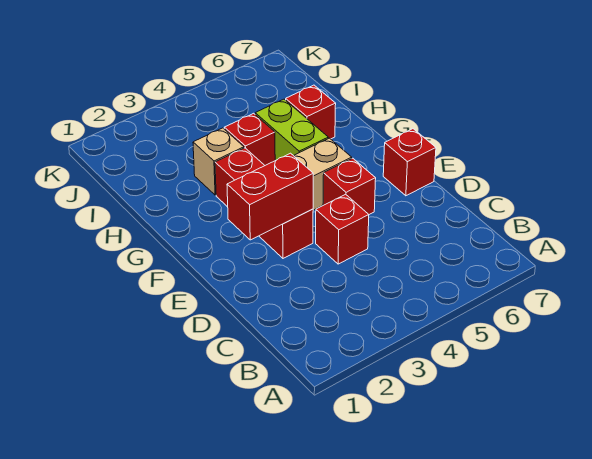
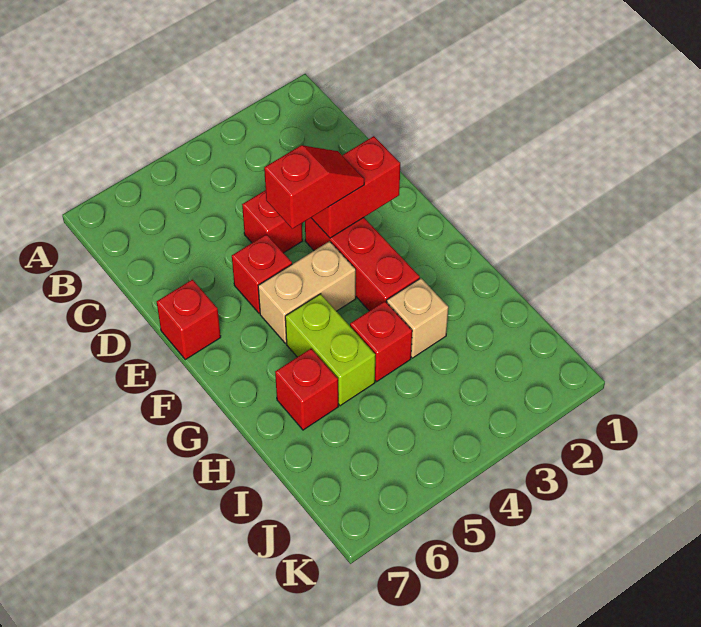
none -> red slope E3:E4 level 3 top 4

